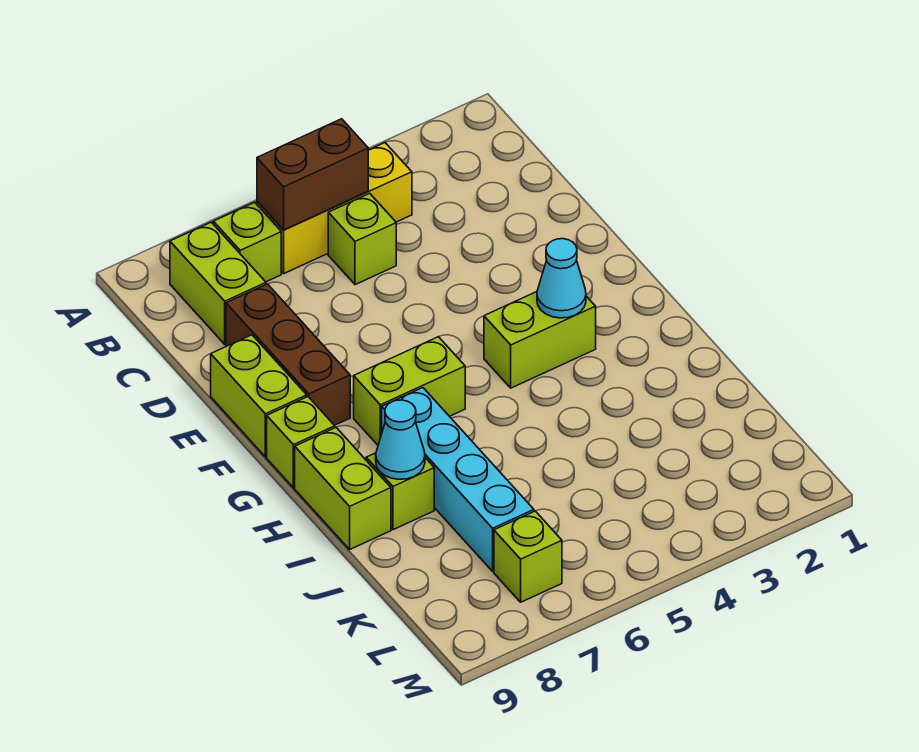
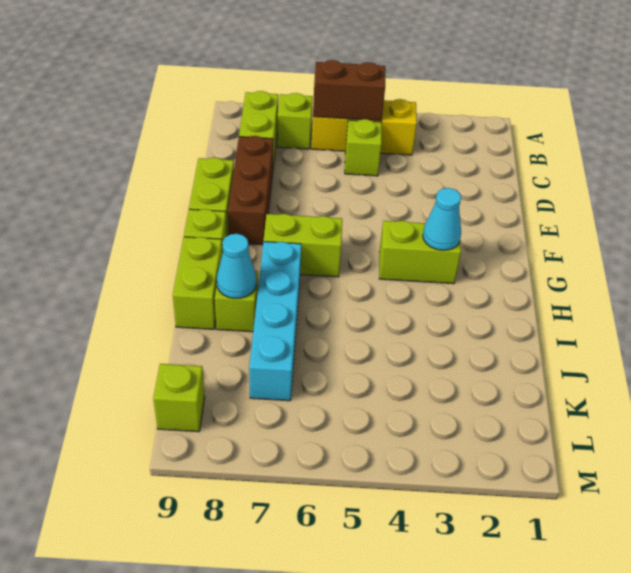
lime brick L7 level 1 -> lime brick L9 level 1

